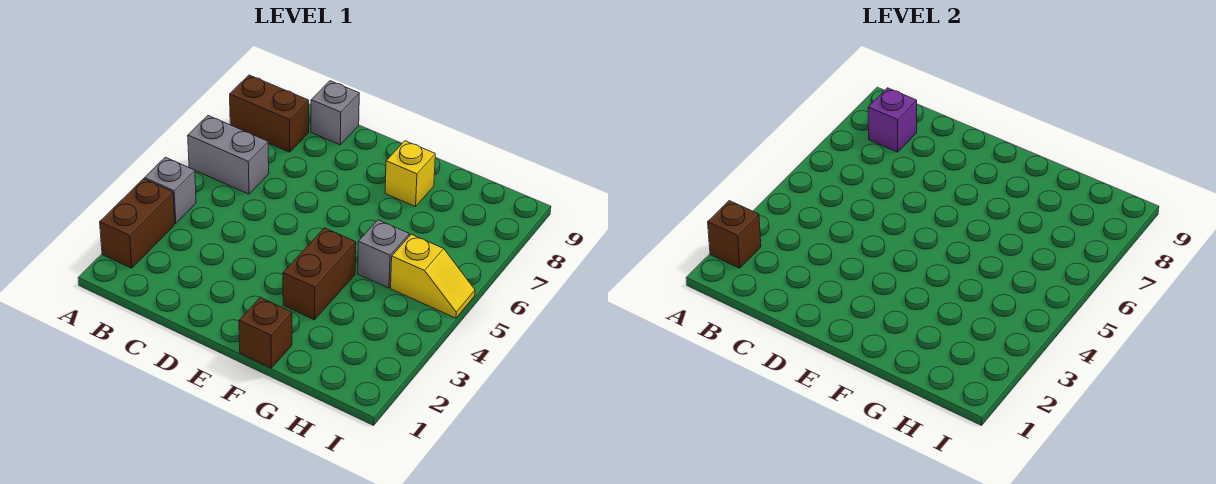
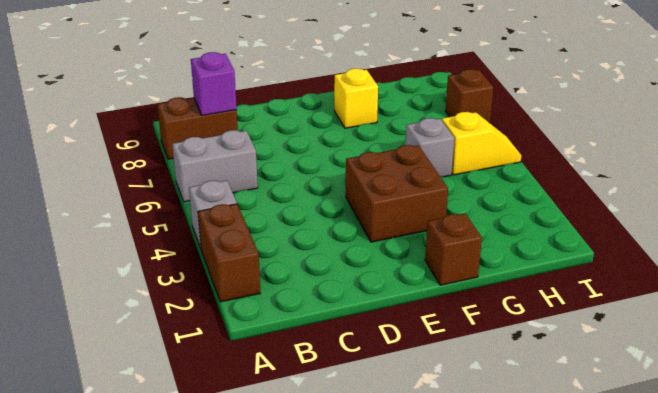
brown brick A2 level 2 -> brown brick I7 level 1
grey brick C9 level 1 -> none
brown brick F3:F4 level 1 -> brown brick E3:F4 level 1

